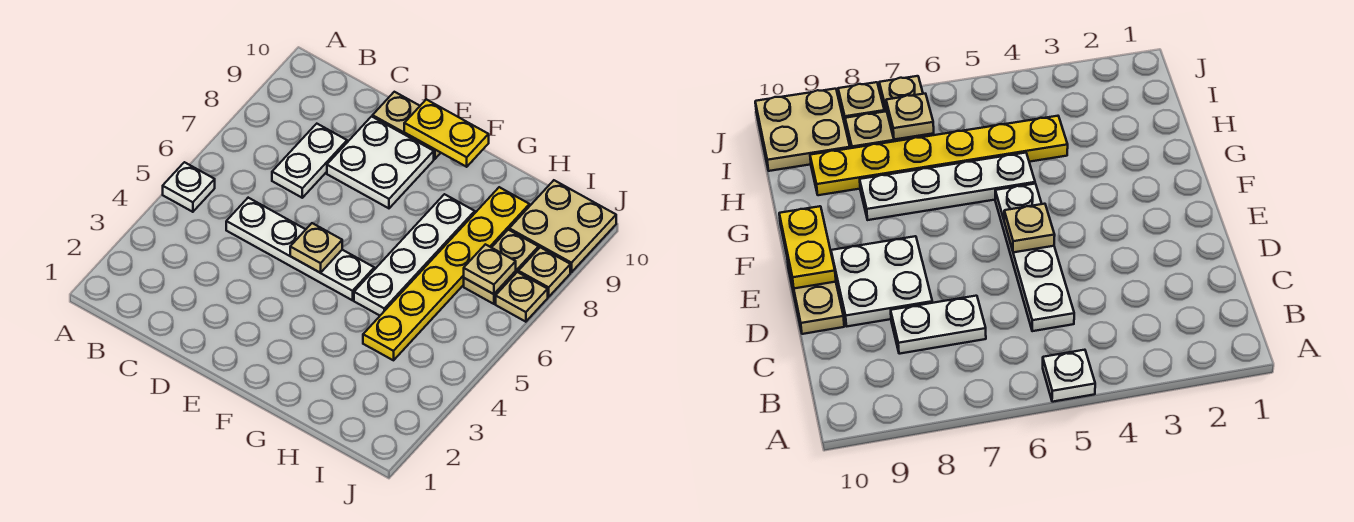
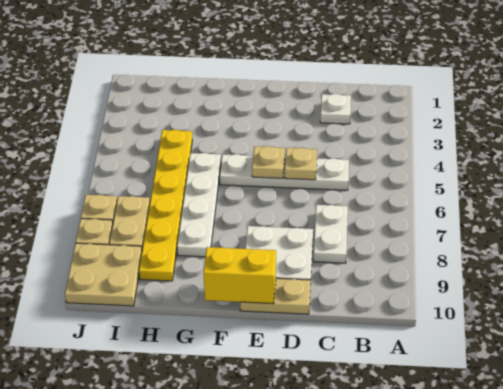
white plate A5 level 1 -> white plate C2 level 1
yellow plate E10:F10 level 2 -> yellow brick E10:F10 level 2
tan plate I7 level 2 -> tan plate D5 level 2

